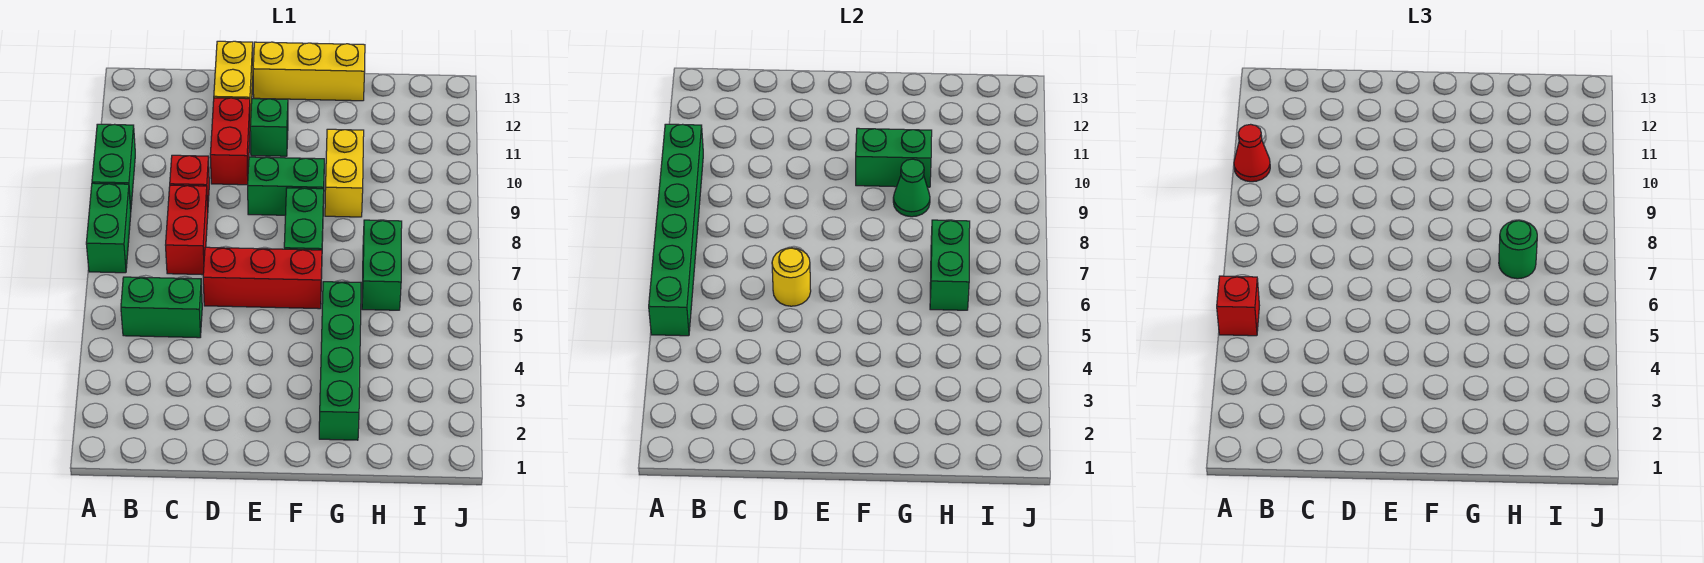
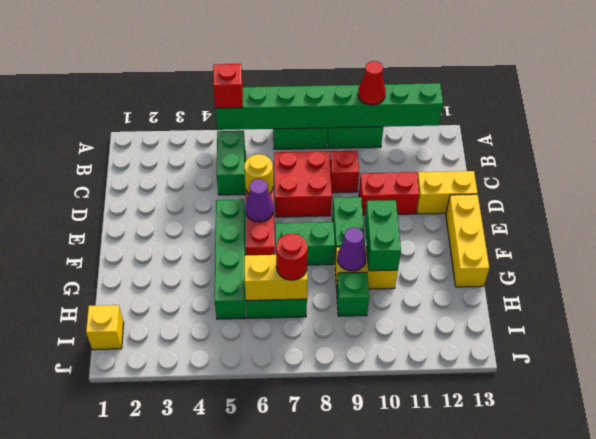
green brick A5:A10 level 2 -> green brick A5:A12 level 2
red brick C7:C8 level 1 -> red brick C7:D8 level 1
none -> purple cone E6 level 2
green brick E11 level 1 -> green brick H9 level 1
green brick G2:G5 level 1 -> green brick E5:H5 level 1
green cone G9 level 2 -> purple cone G9 level 2
green brick H6:H7 level 2 -> yellow brick H6:H7 level 2
green round brick H7 level 3 -> red round brick H7 level 3
none -> yellow brick I1 level 1

